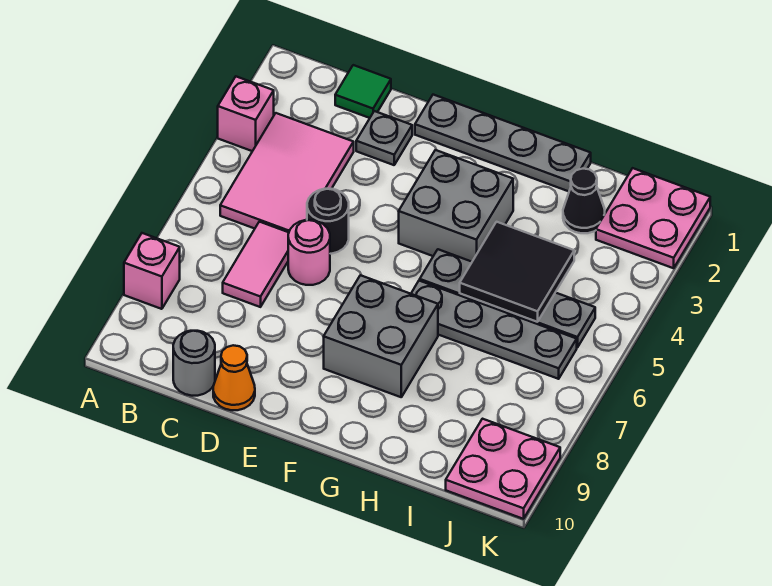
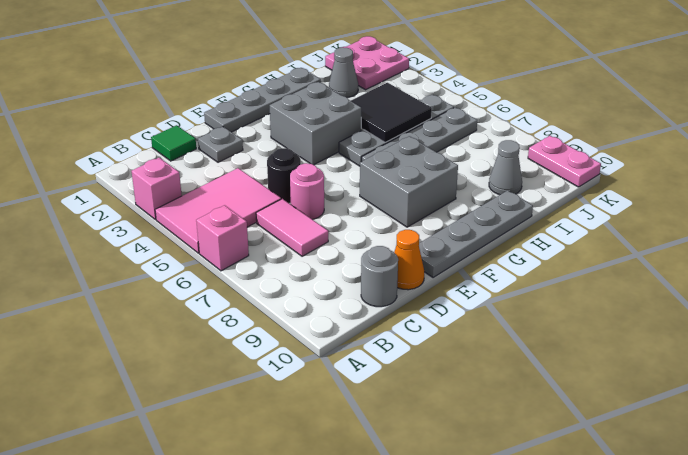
pink brick A8 level 1 -> pink brick A6 level 1
pink tile B3:C5 level 1 -> pink tile A4:C5 level 1
none -> grey plate E10:H10 level 1
black cone I2 level 1 -> grey cone I2 level 1
none -> grey cone I9 level 1
pink plate J9:K10 level 1 -> pink plate K9:K10 level 1

